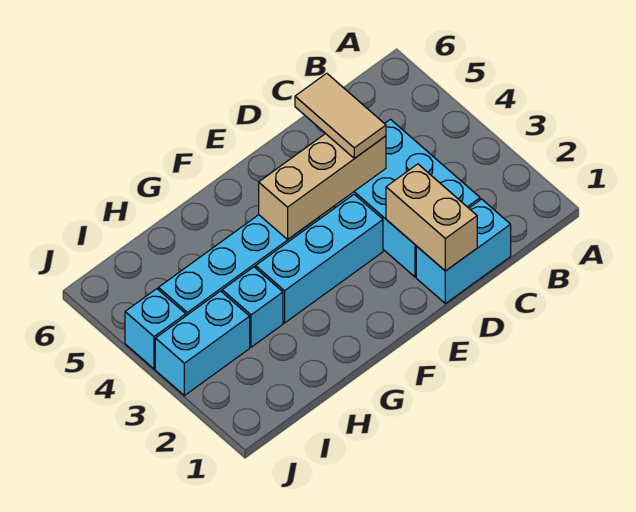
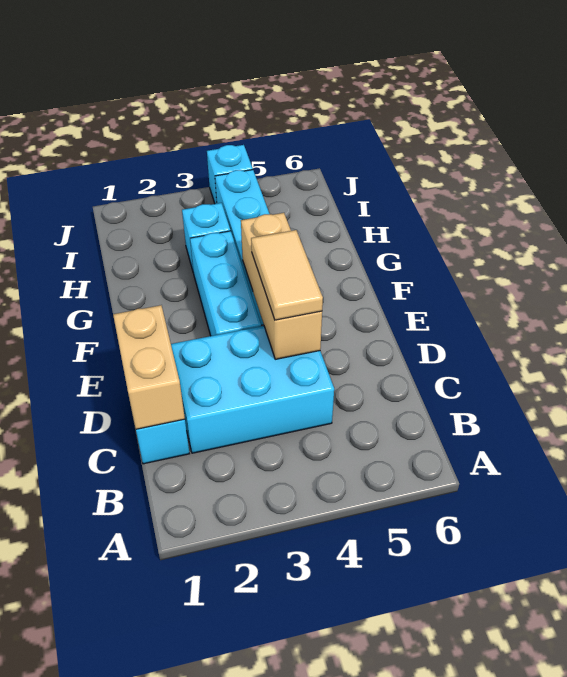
tan brick D1:D2 level 2 -> tan brick C1:D1 level 2
tan tile D4:D5 level 3 -> tan tile D4:E4 level 3
cyan brick I3:J3 level 1 -> none

